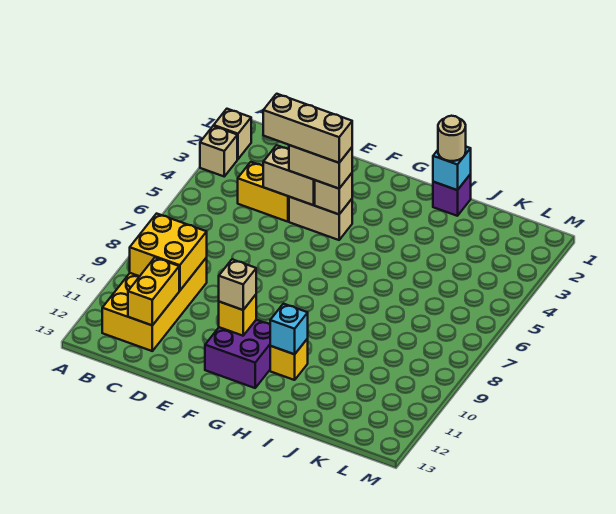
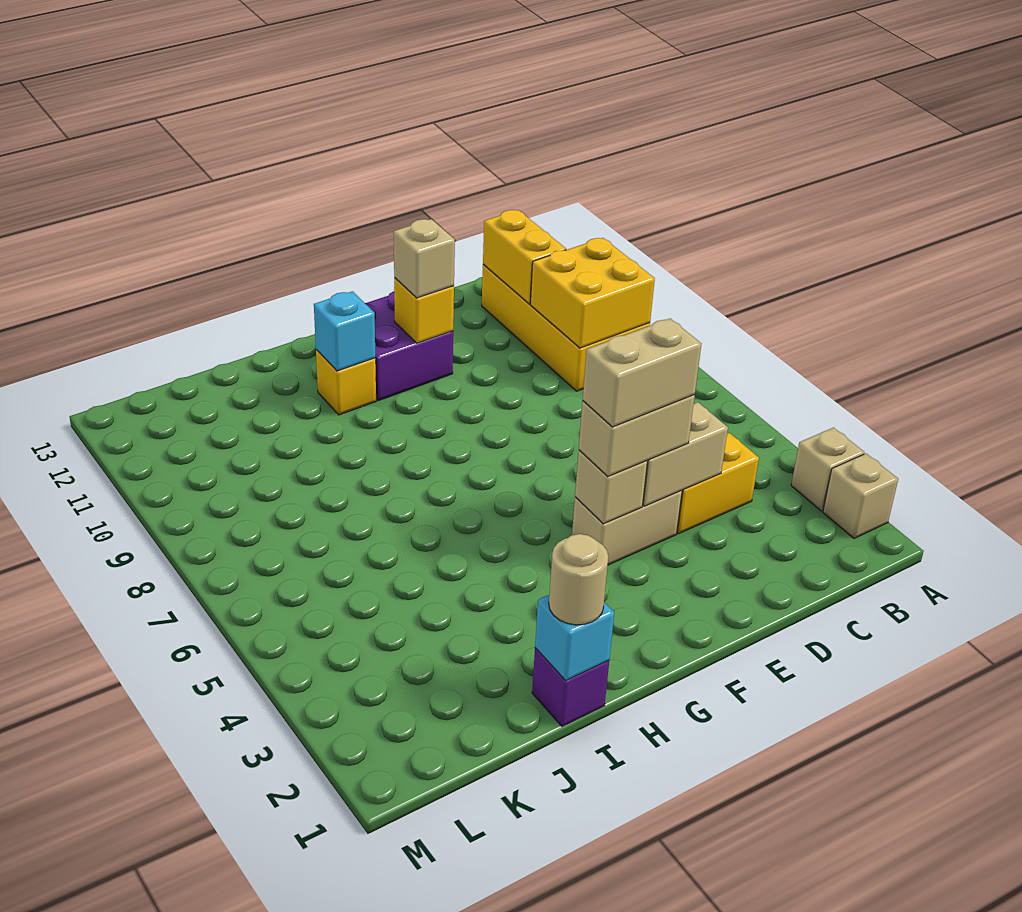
tan brick D4:F4 level 4 -> tan brick E4:F4 level 4

